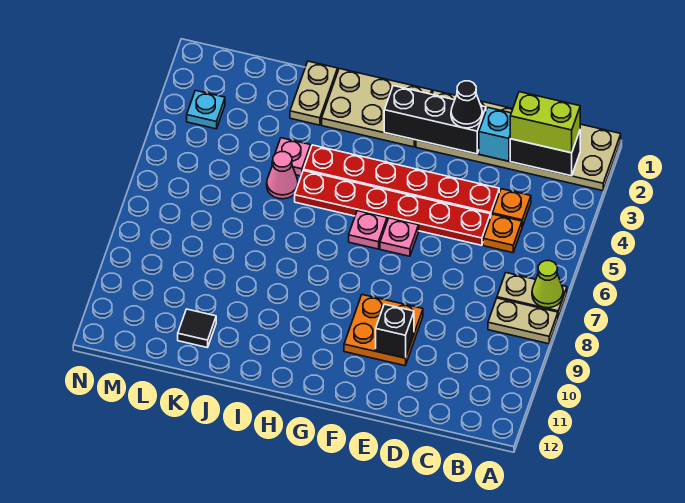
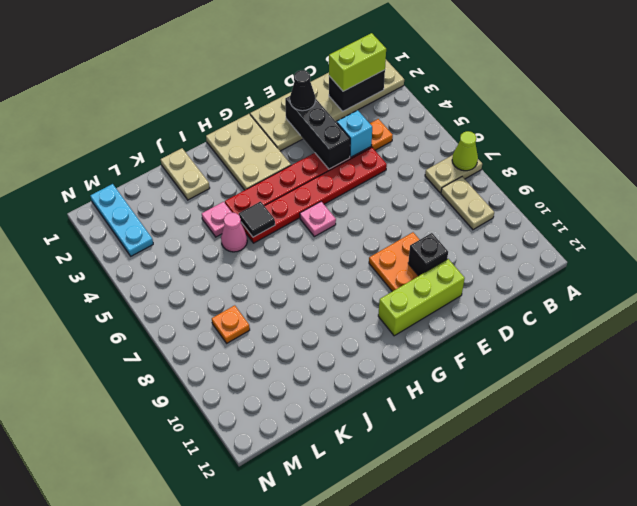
tan plate A8:B8 level 1 -> tan plate B8:B9 level 1
orange plate C5 level 1 -> orange plate L8 level 1
cyan brick D2 level 2 -> cyan brick D4 level 2
black brick E2:G2 level 2 -> black brick E2:E4 level 2
none -> lime brick E11:G11 level 1
pink plate F6 level 1 -> none
tan plate G1:I2 level 1 -> tan plate G1:H3 level 1
black tile K11 level 1 -> black tile I5 level 2
cyan plate M3 level 1 -> cyan plate M1:M3 level 1

